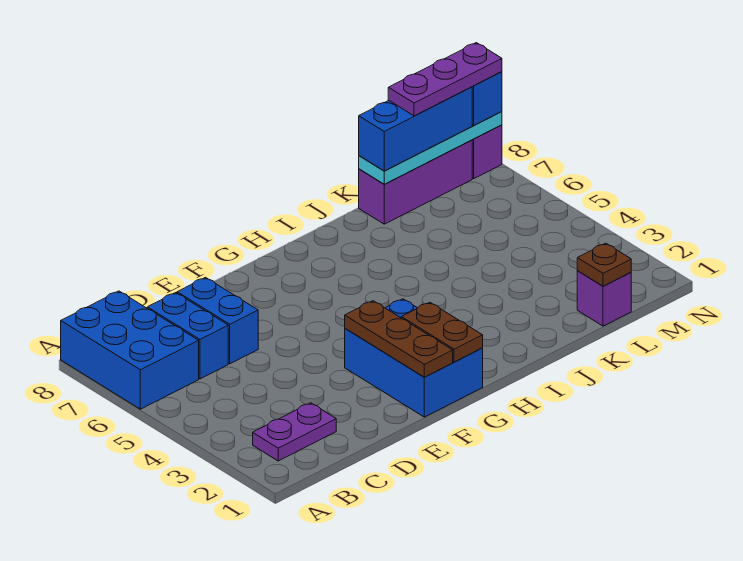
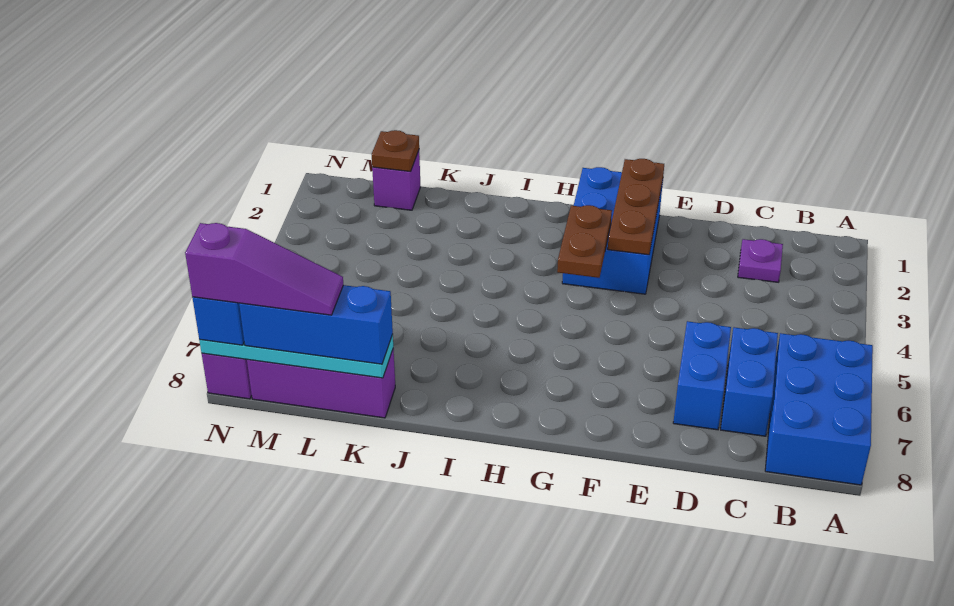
purple plate B2:C2 level 1 -> purple plate C2 level 1
brown plate G1:G2 level 2 -> brown plate G3:G4 level 2
purple plate L8:N8 level 4 -> purple slope L8:N8 level 4 top N

